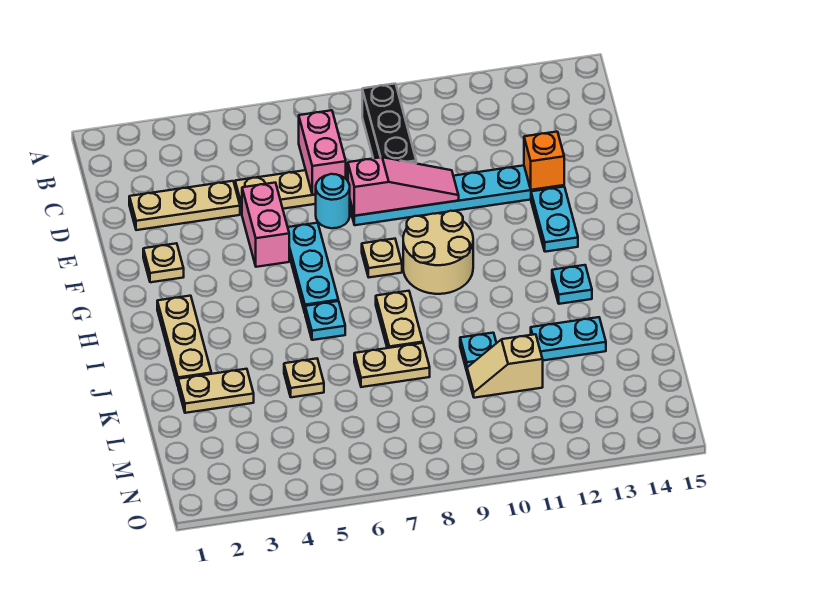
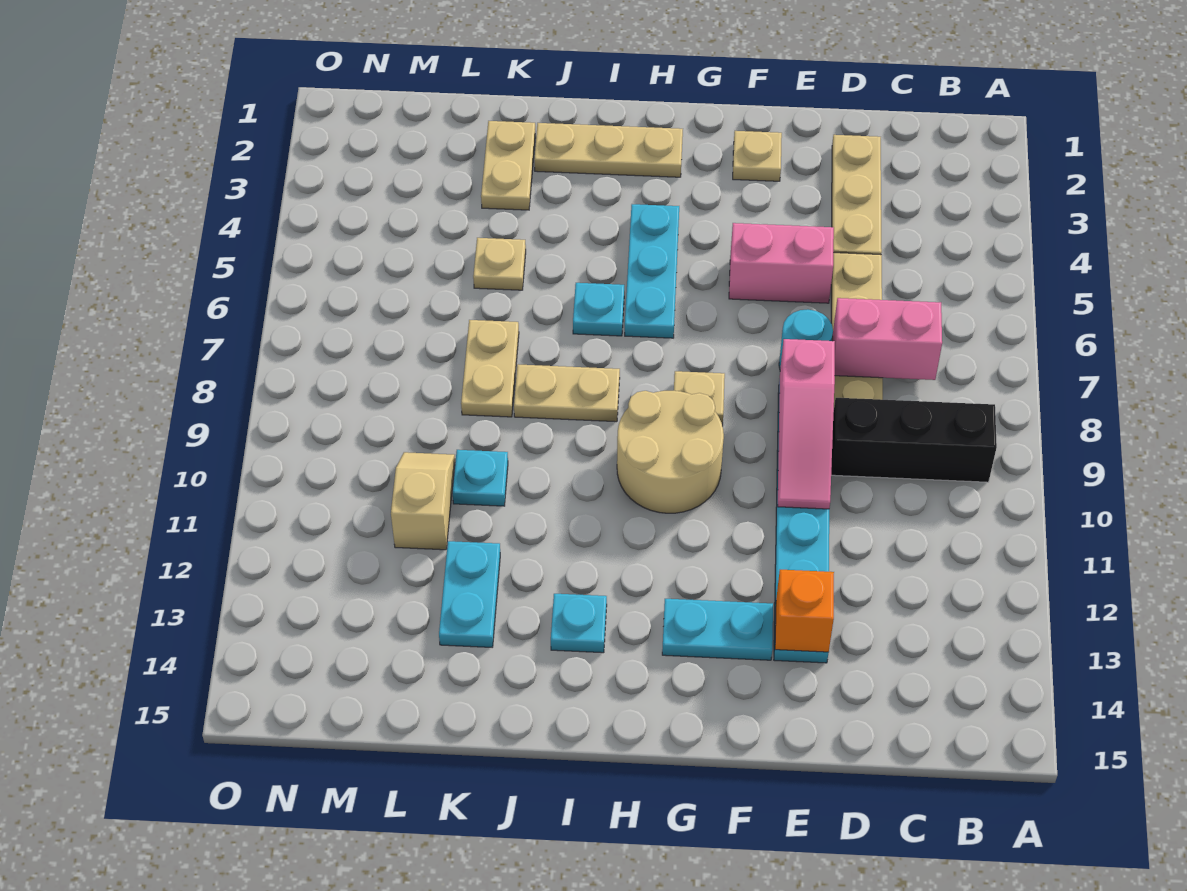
cyan plate F6:H6 level 1 -> cyan plate H4:H6 level 1

